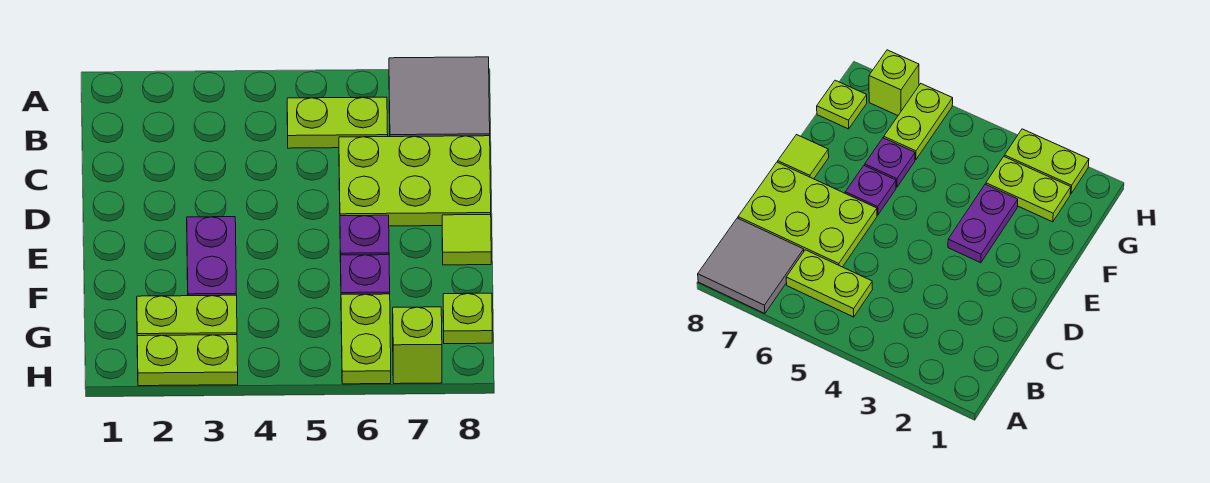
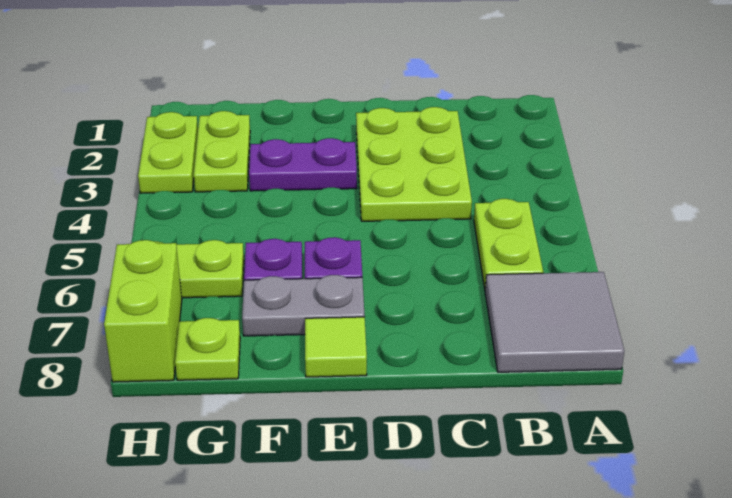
lime plate C6:D8 level 1 -> lime plate C2:D4 level 1
none -> grey plate E7:F7 level 1
lime brick H7 level 1 -> lime brick H7:H8 level 1

